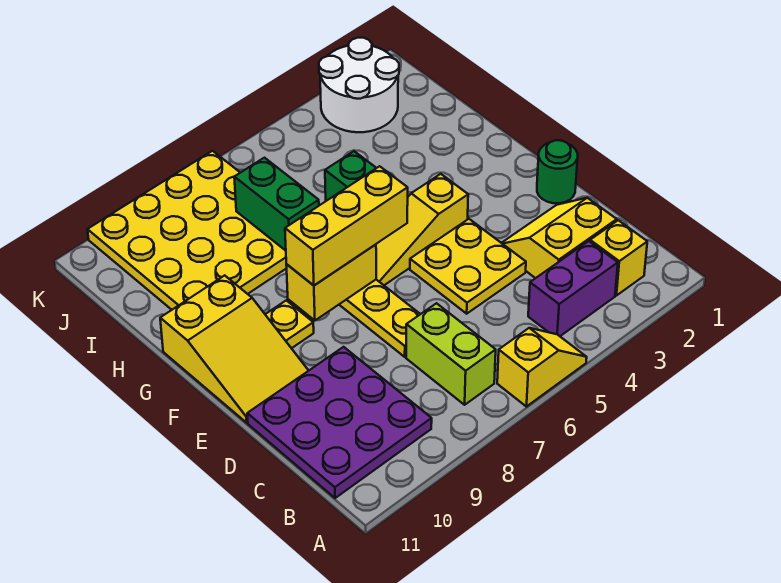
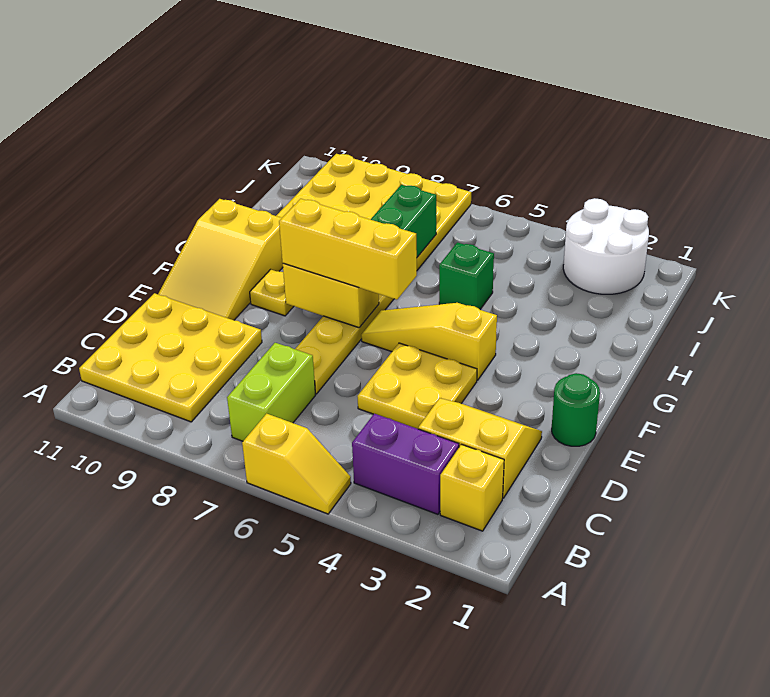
purple plate B9:D11 level 1 -> yellow plate B9:D11 level 1

